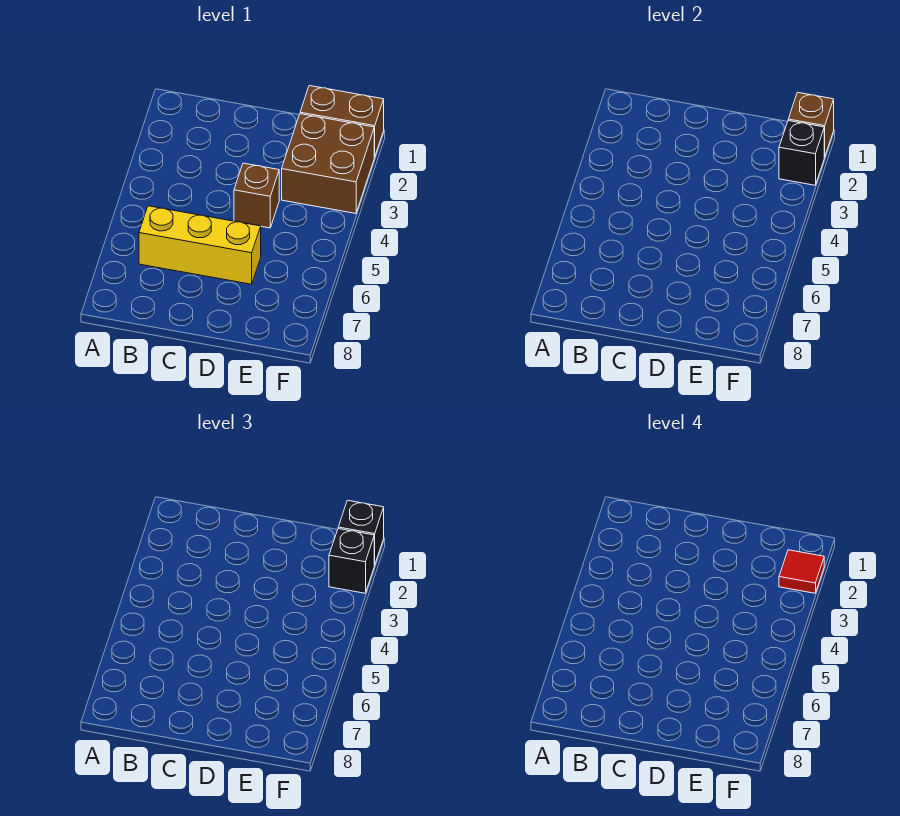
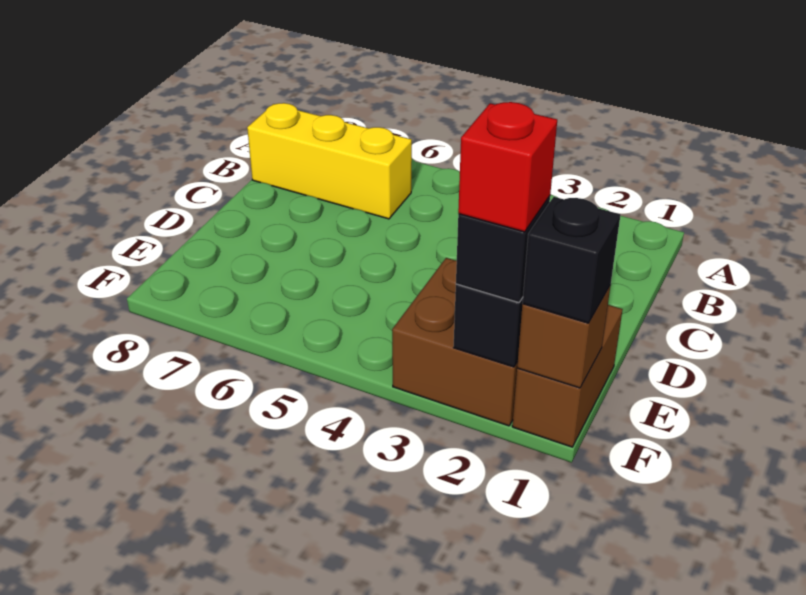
yellow brick B6:D6 level 1 -> yellow brick B6:B8 level 1
brown brick D4 level 1 -> none
red tile F2 level 4 -> red brick F2 level 4

